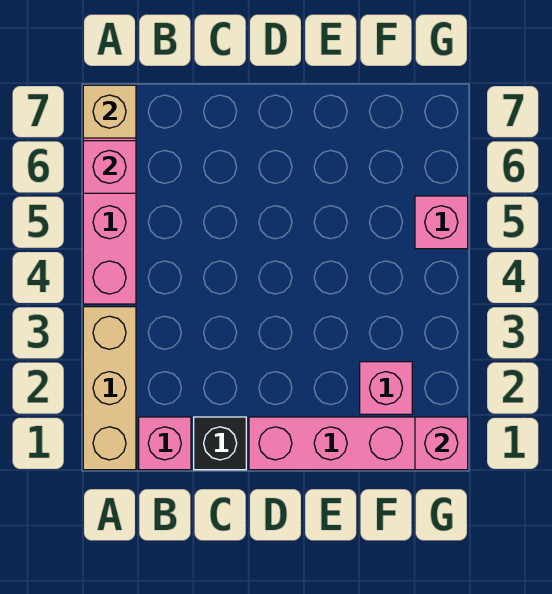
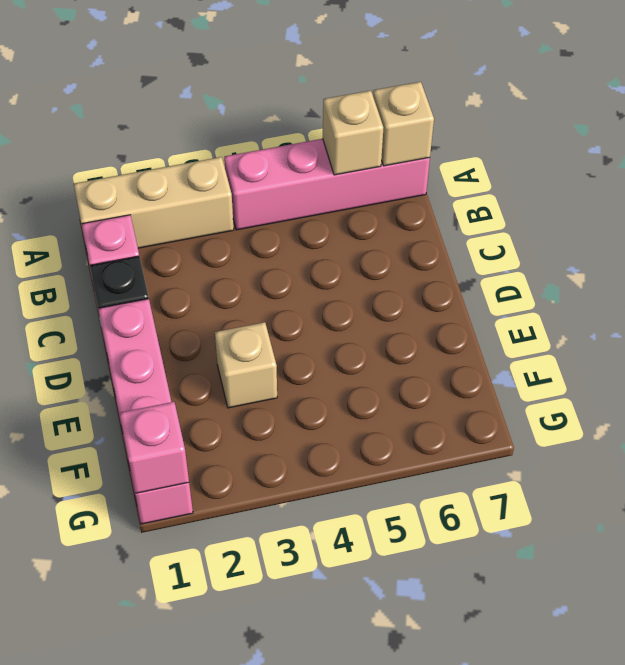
pink brick A6 level 2 -> tan brick A6 level 2
none -> tan brick E3 level 1
pink brick F2 level 1 -> none
pink brick G5 level 1 -> none

